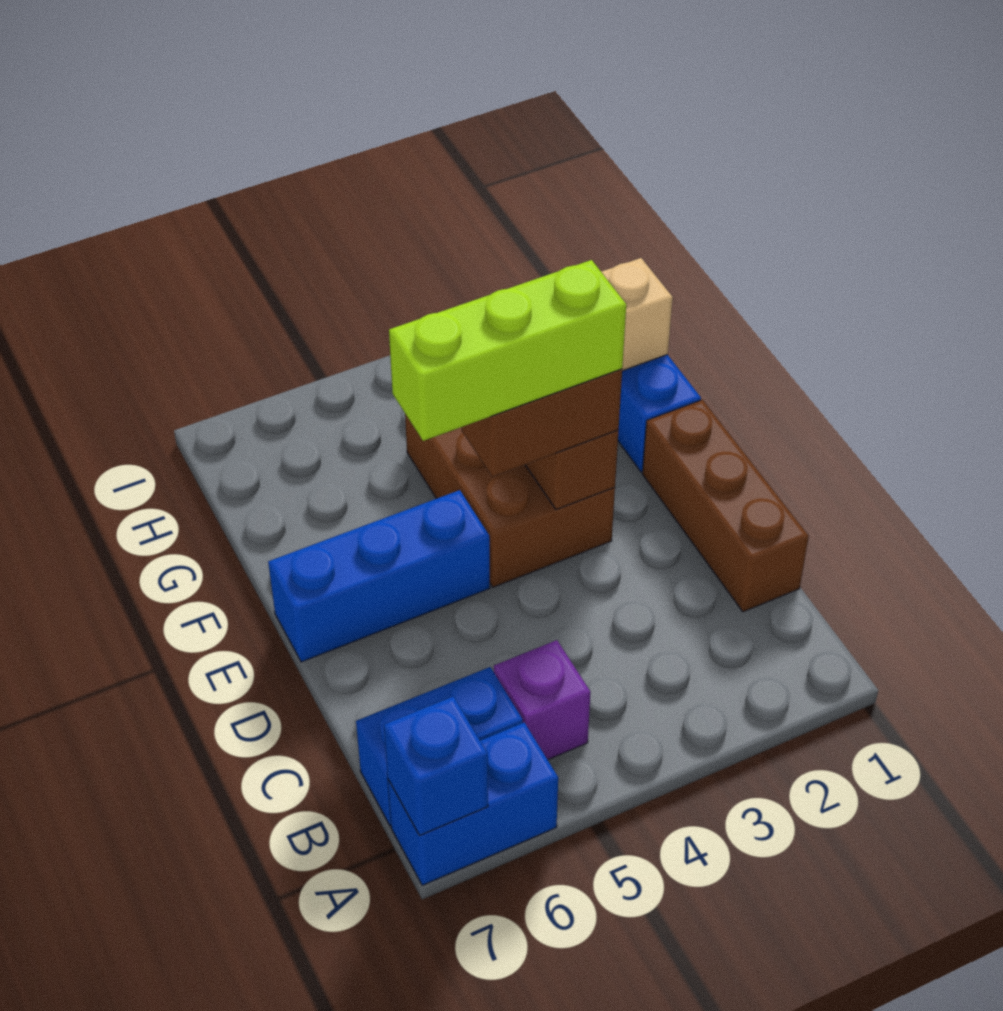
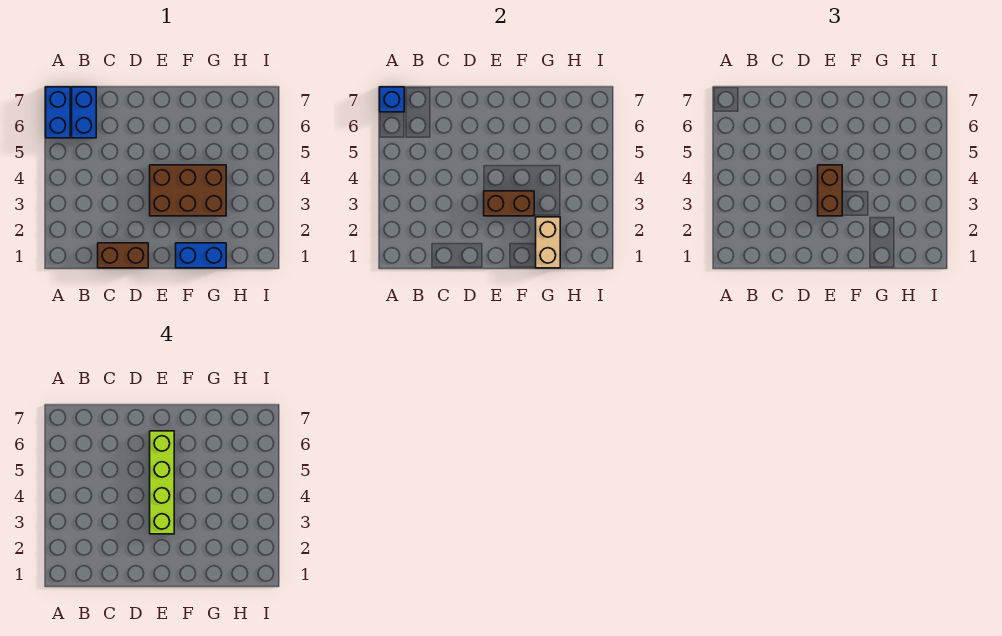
purple brick B5 level 1 -> none
brown brick C1:E1 level 1 -> brown brick C1:D1 level 1
lime brick E3:E5 level 4 -> lime brick E3:E6 level 4
blue brick E5:E7 level 1 -> none

